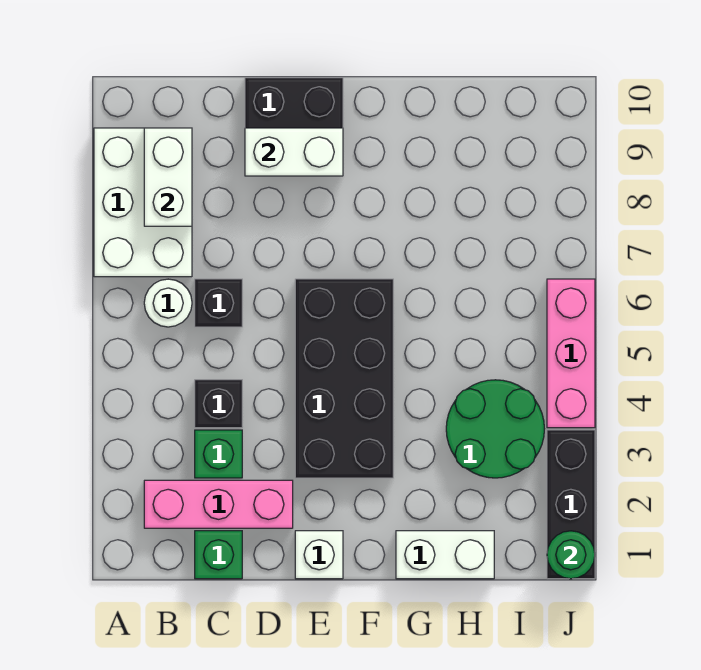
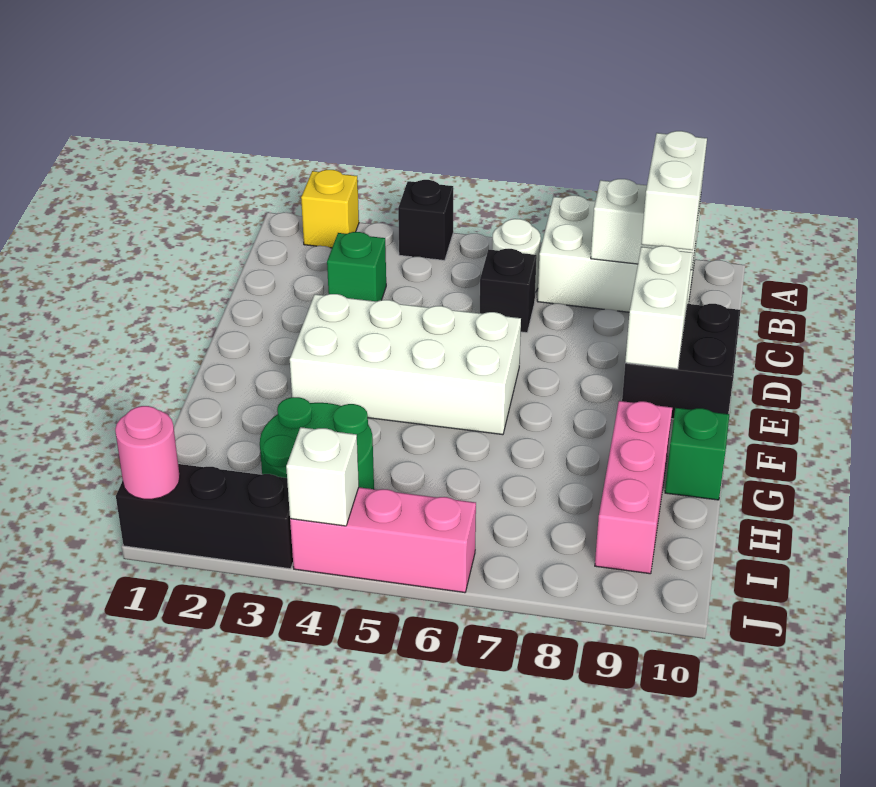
none -> yellow brick A2 level 1
pink brick B2:D2 level 1 -> pink brick G9:I9 level 1
green brick C1 level 1 -> green brick G10 level 1
black brick C4 level 1 -> black brick A4 level 1
white brick E1 level 1 -> white brick J4 level 2
black brick E3:F6 level 1 -> white brick E3:F6 level 1
white brick G1:H1 level 1 -> white brick B9:C9 level 3
green round brick J1 level 2 -> pink round brick J1 level 2

